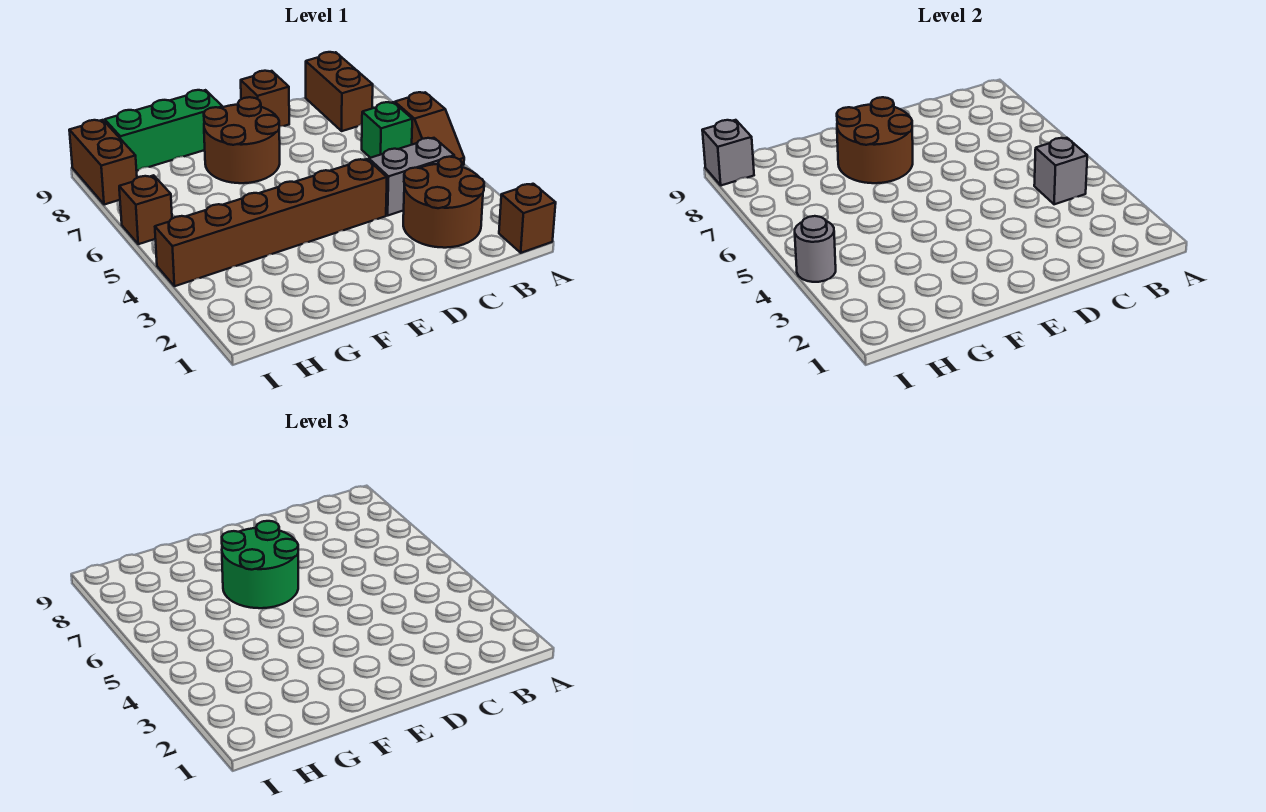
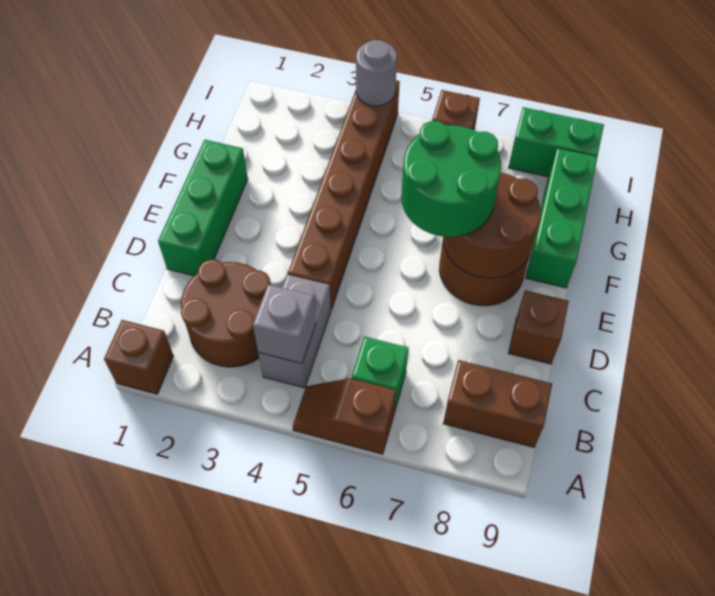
none -> green brick D1:F1 level 1
brown brick I8:I9 level 1 -> green brick I8:I9 level 1
grey brick I9 level 2 -> none

